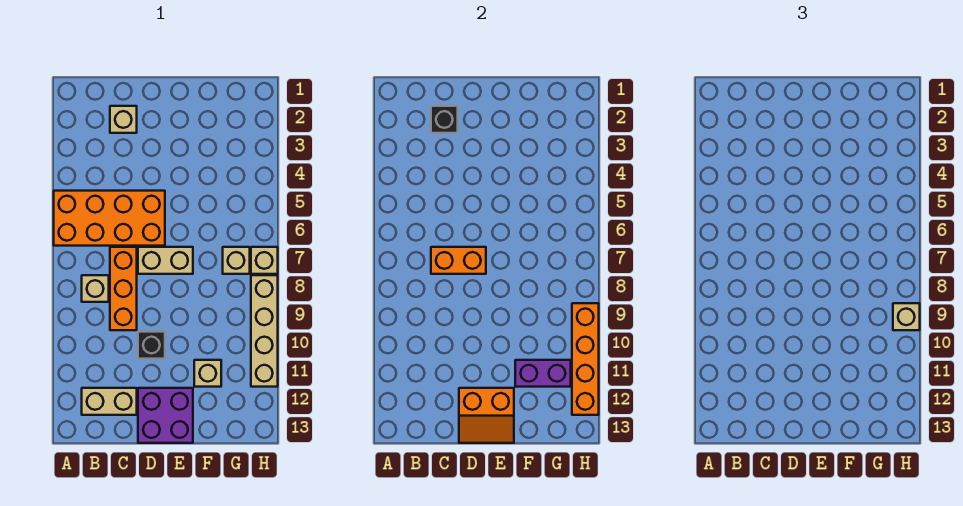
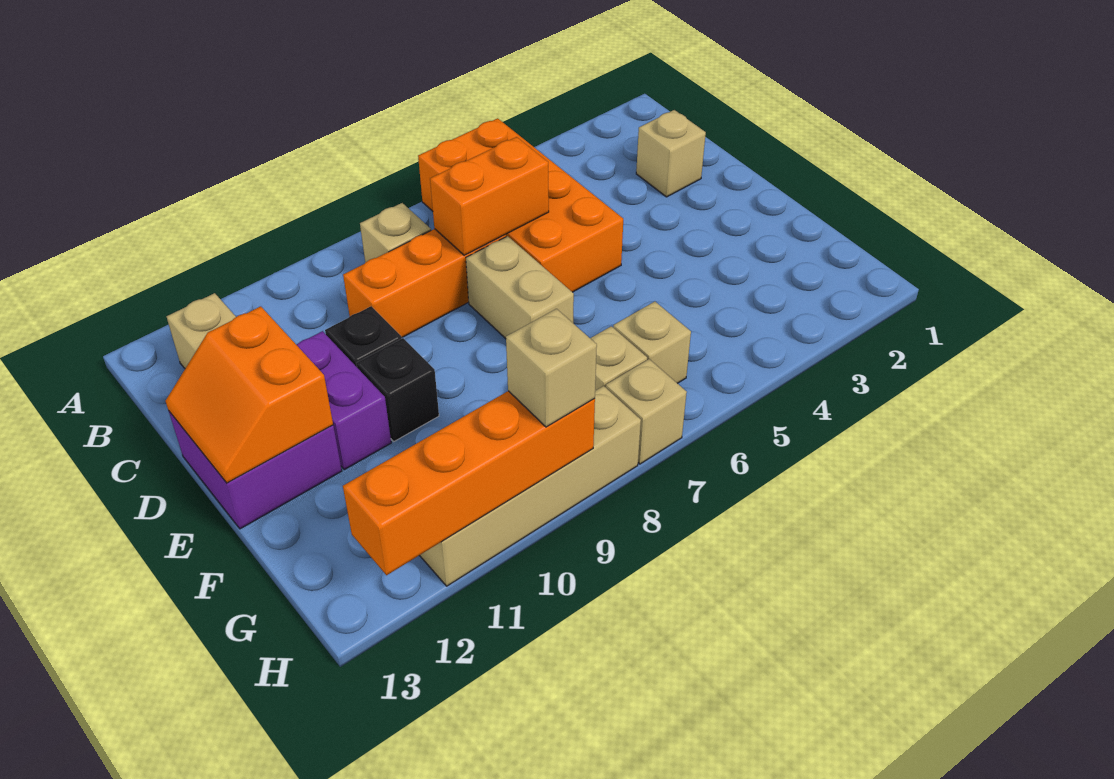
black brick C2 level 2 -> black brick E10 level 1
orange brick C7:D7 level 2 -> orange brick C6:C7 level 2
tan brick F11 level 1 -> tan brick G6 level 1
purple brick F11:G11 level 2 -> purple brick D11:E11 level 1

